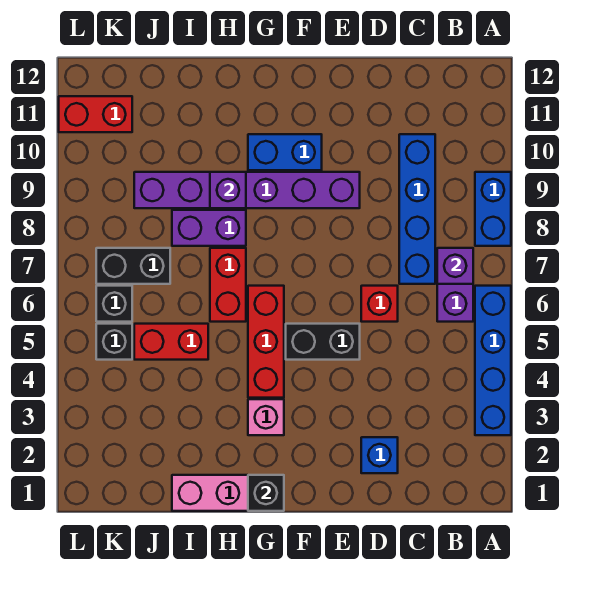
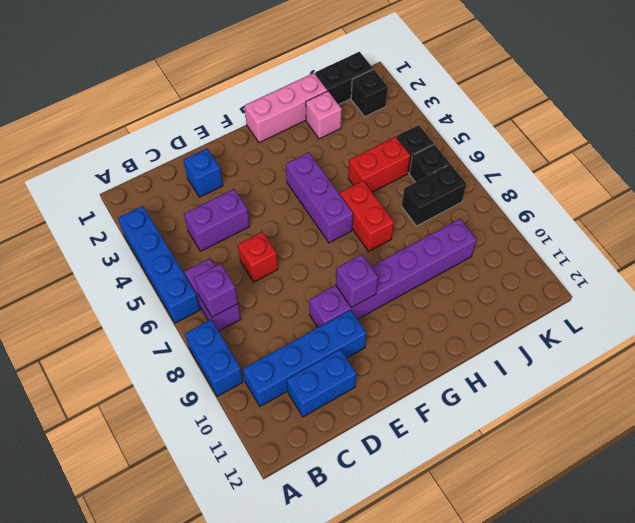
blue brick C7:C10 level 1 -> blue brick B10:E10 level 1
black brick E5:F5 level 1 -> black brick J1:K1 level 1
blue brick F10:G10 level 1 -> blue brick C11:D11 level 1
black brick G1 level 2 -> black brick K2 level 1
pink brick G3 level 1 -> pink brick I2 level 1
red brick G4:G6 level 1 -> purple brick G4:G6 level 1
purple brick H8:I8 level 1 -> purple brick C4:D4 level 1
purple brick H9 level 2 -> purple brick F9 level 2
red brick K11:L11 level 1 -> none

